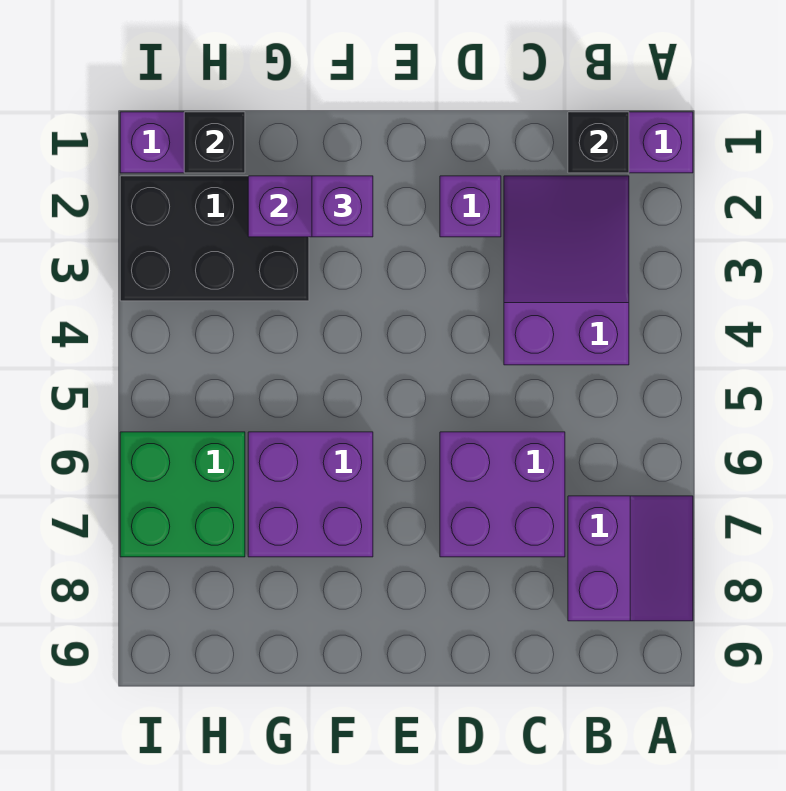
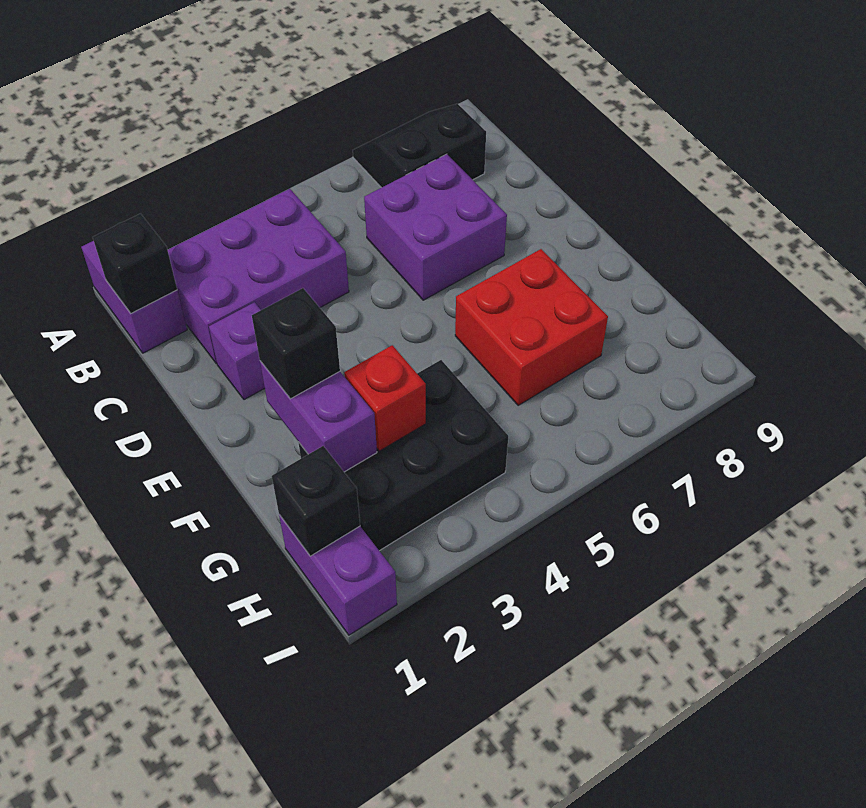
purple slope A7:B8 level 1 top B -> black slope A7:B8 level 1 top B
purple slope B2:C4 level 1 top 4 -> purple brick B2:C4 level 1
purple brick F2 level 3 -> black brick F2 level 3
purple brick F6:G7 level 1 -> red brick F6:G7 level 1
black brick G2:I3 level 1 -> black brick G2:H4 level 1
none -> red brick G3 level 2
green brick H6:I7 level 1 -> none

